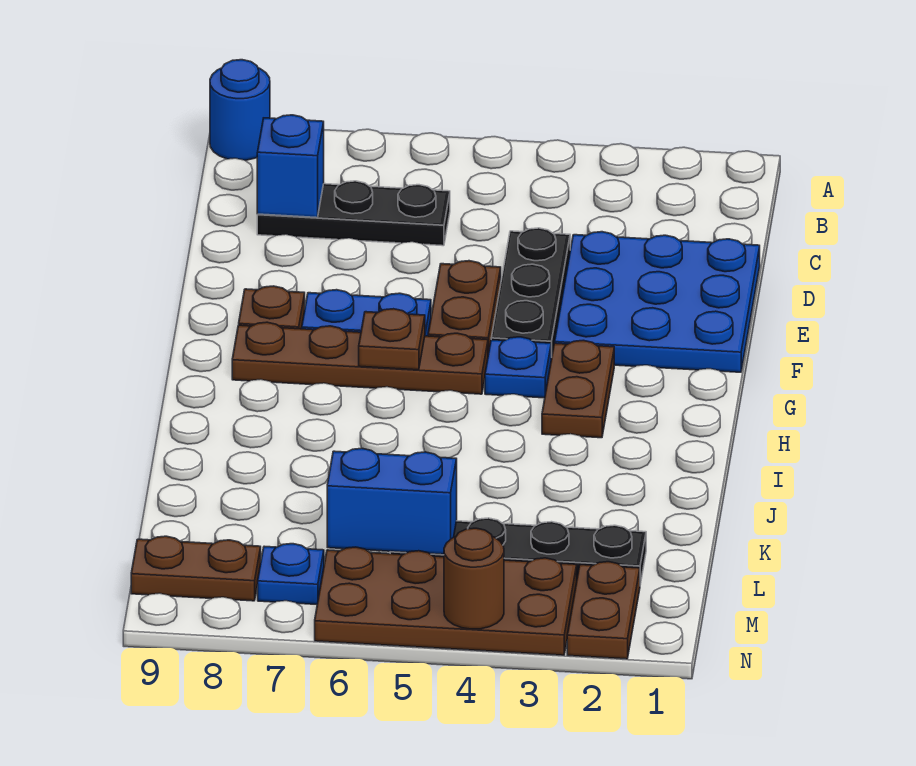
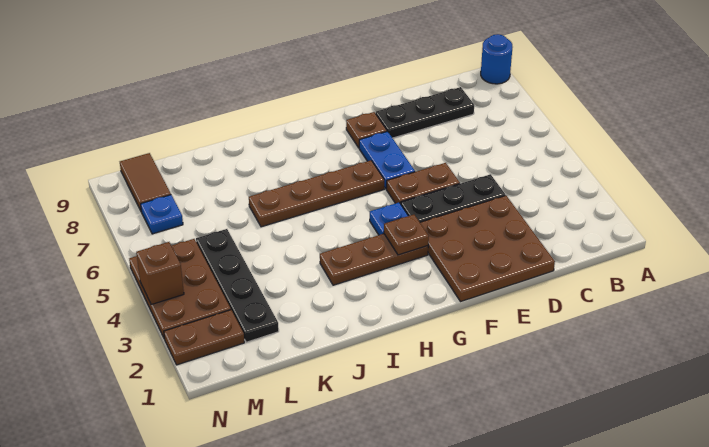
black plate C6:C8 level 1 -> black plate C8:E8 level 1
blue brick C8 level 2 -> none
blue plate D1:F3 level 1 -> brown plate D1:F3 level 1
brown plate G3:H3 level 1 -> brown plate G3:I3 level 1
brown plate G5:G8 level 1 -> brown plate G6:J6 level 1
brown plate G6 level 2 -> brown plate G3 level 2
blue brick L5:L6 level 2 -> none
brown plate M3:N6 level 1 -> brown plate M3:N5 level 1
brown plate M8:M9 level 1 -> brown tile M8:M9 level 1
brown round brick N4 level 2 -> brown brick N4 level 2

